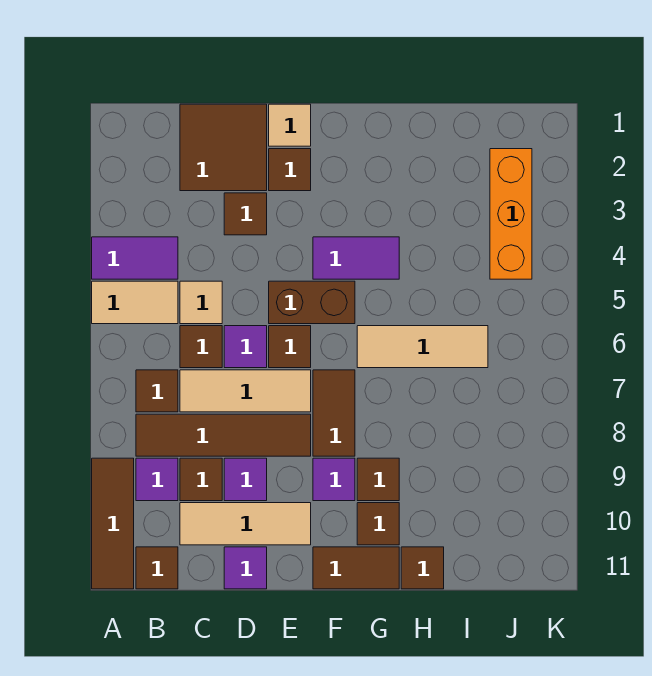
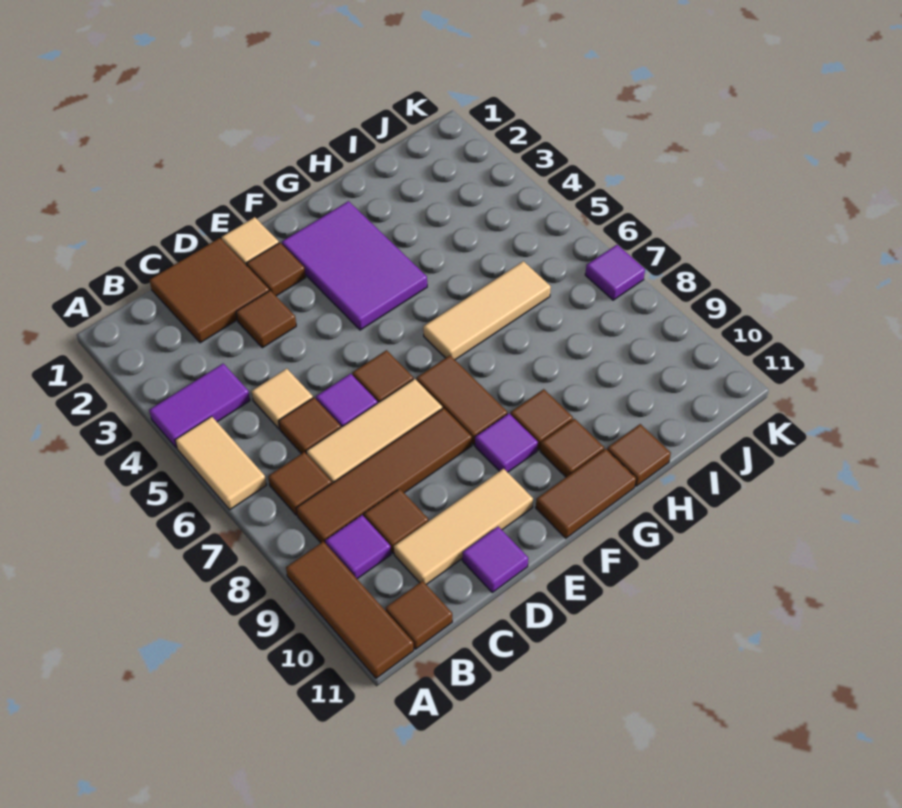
tan tile A5:B5 level 1 -> tan tile A5:A6 level 1
purple tile D9 level 1 -> purple tile K7 level 1
brown brick E5:F5 level 1 -> none
purple tile F4:G4 level 1 -> purple tile F2:G4 level 1
orange brick J2:J4 level 1 -> none

